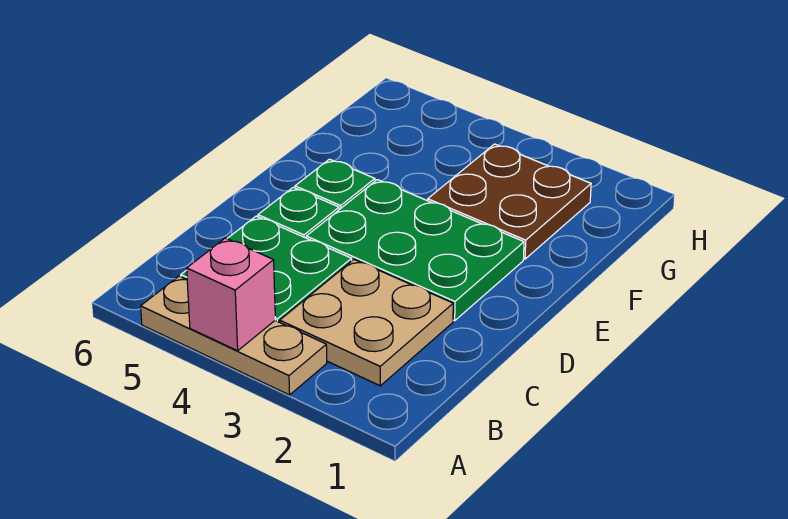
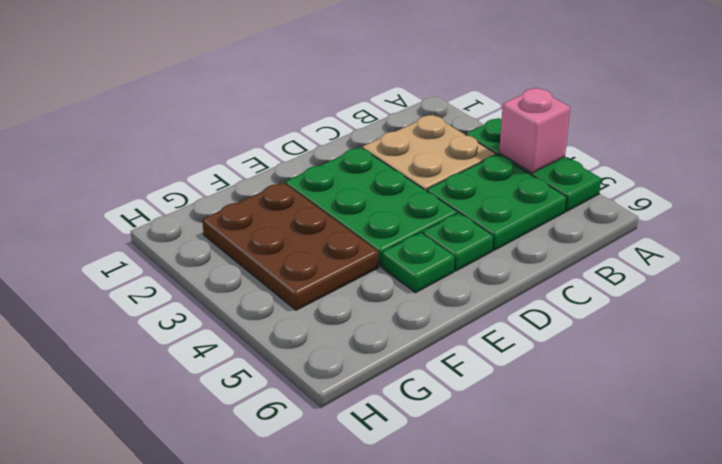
tan plate A3:A5 level 1 -> green plate A3:A5 level 1
brown plate F2:G3 level 1 -> brown plate F2:G4 level 1

